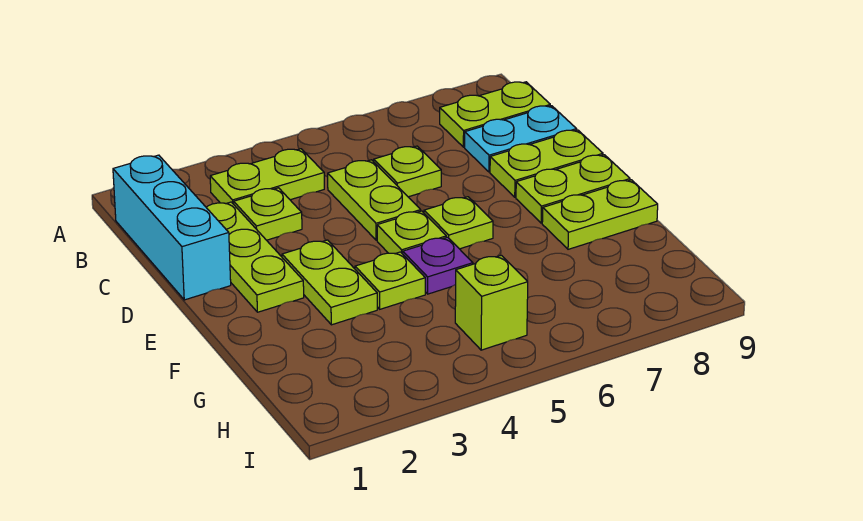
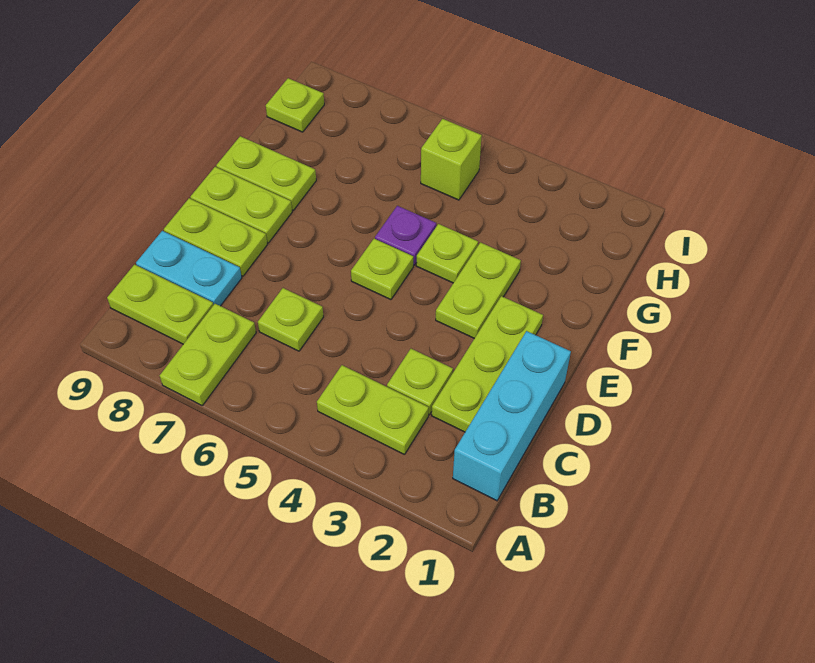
lime plate C5:D5 level 1 -> lime plate A7:B7 level 1
lime plate E6 level 1 -> lime plate H9 level 1

